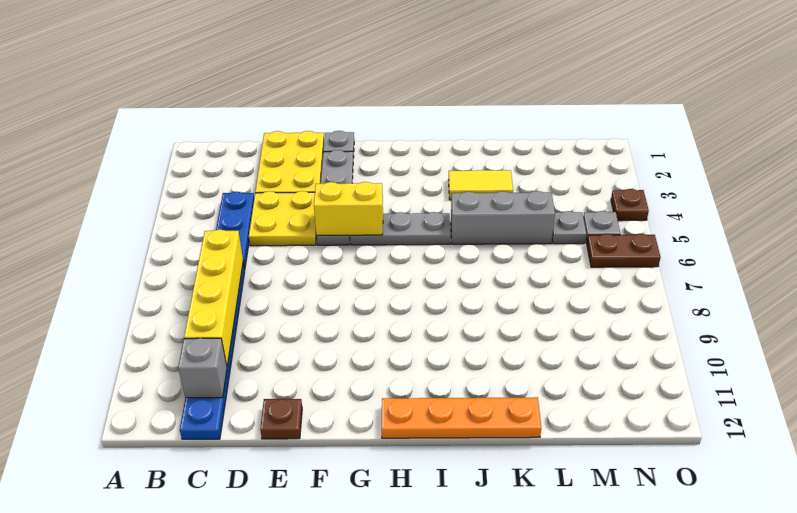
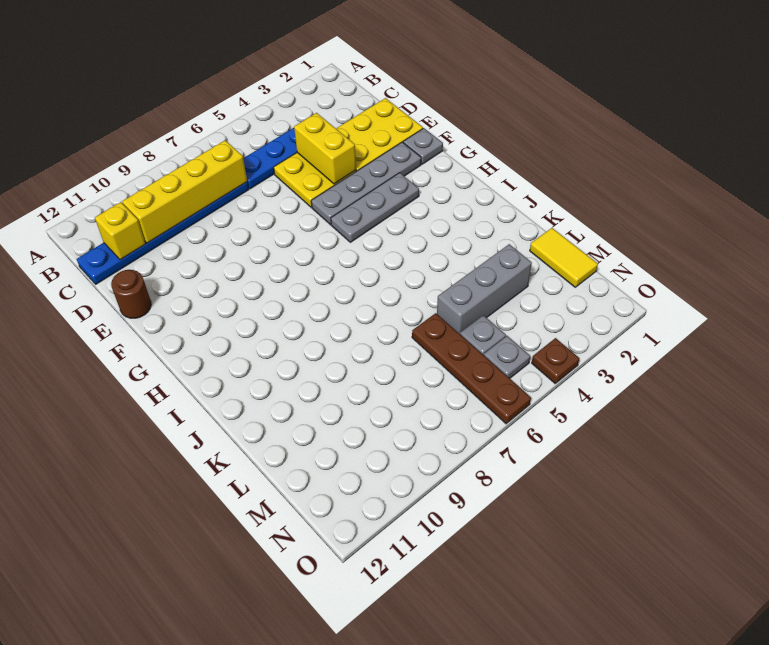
grey brick C11 level 2 -> yellow brick C11 level 2
brown plate E12 level 1 -> brown round brick E12 level 1
yellow brick F5:G5 level 2 -> yellow brick D4:E4 level 2
grey plate G5:I5 level 1 -> grey plate G3:G5 level 1
orange plate H12:K12 level 1 -> none
yellow tile J3:K3 level 1 -> yellow tile L1:M1 level 1
grey brick J5:L5 level 1 -> grey brick L3:L5 level 1
brown plate N6:O6 level 1 -> brown plate L6:O6 level 1

